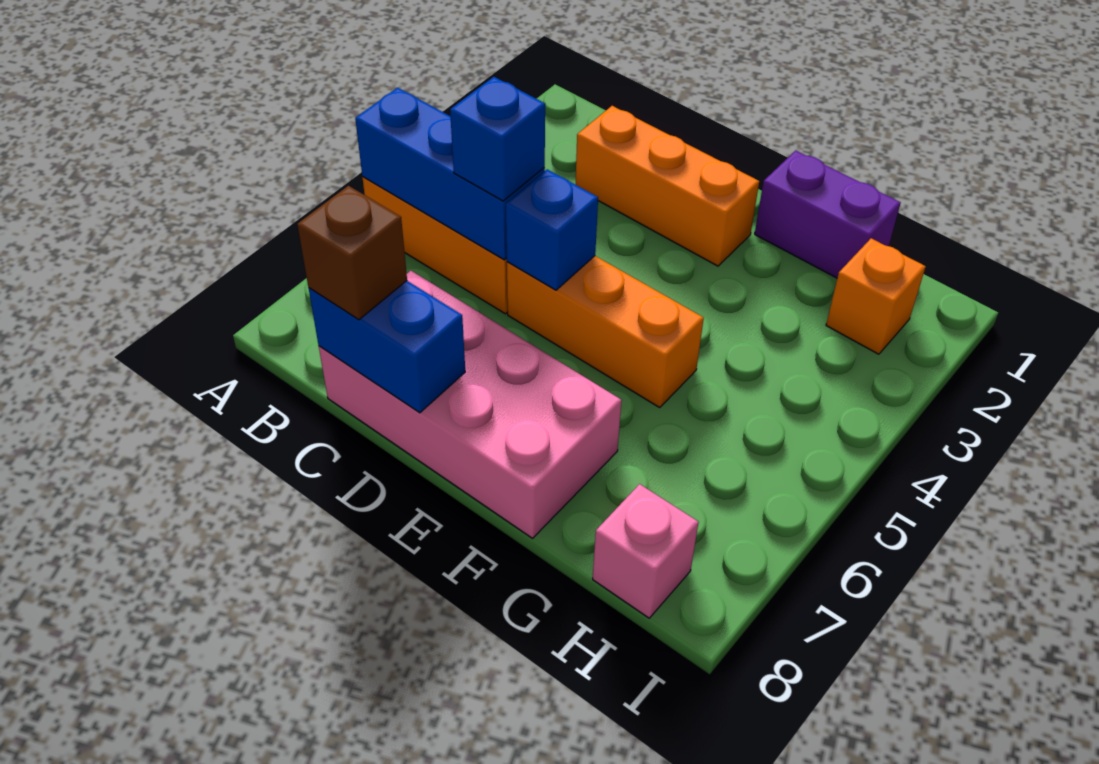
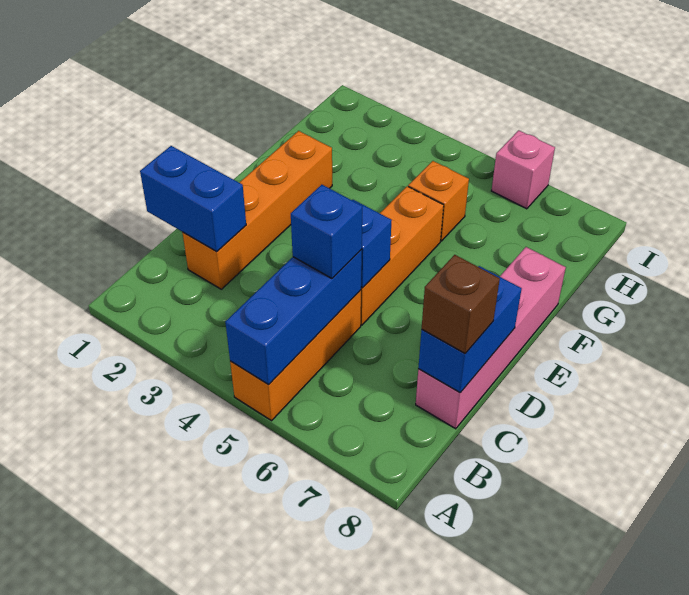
none -> blue brick C1:C2 level 2
orange brick C2:E2 level 1 -> orange brick C2:F2 level 1
pink brick C7:F8 level 1 -> pink brick C8:F8 level 1
purple brick F1:G1 level 1 -> none
orange brick H2 level 1 -> orange brick G5 level 1
pink brick H8 level 1 -> pink brick I6 level 1

